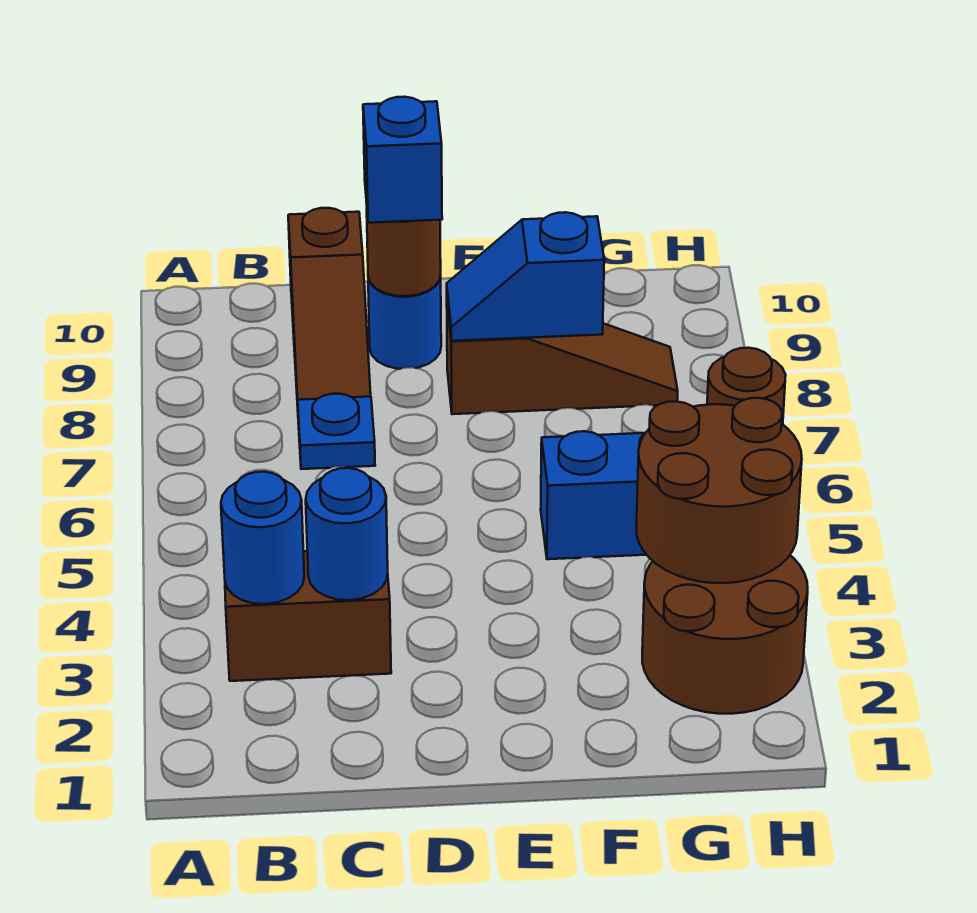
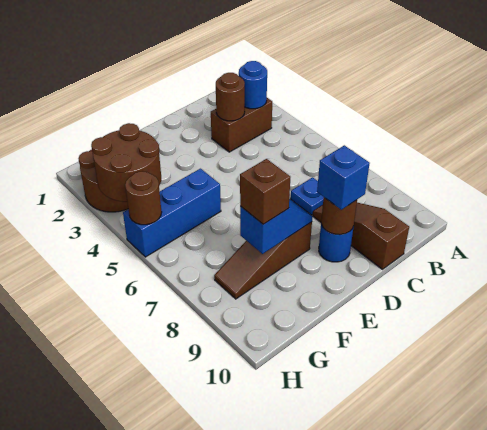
blue round brick C3 level 2 -> brown round brick C3 level 2
none -> brown brick F8 level 3

